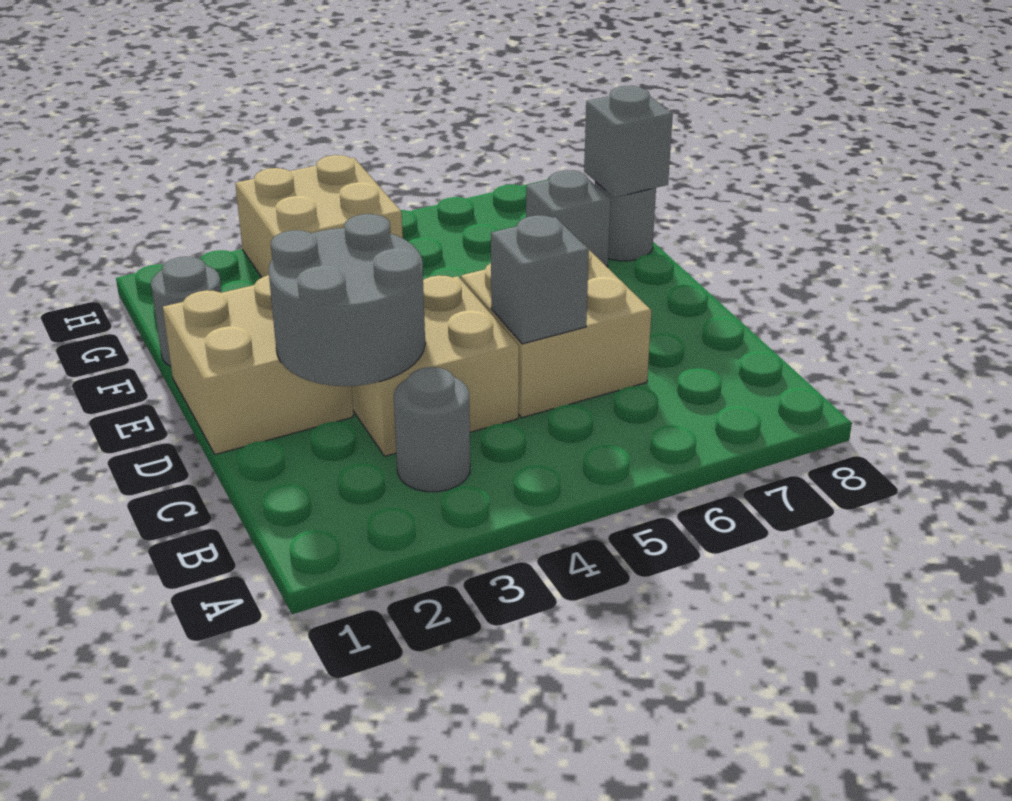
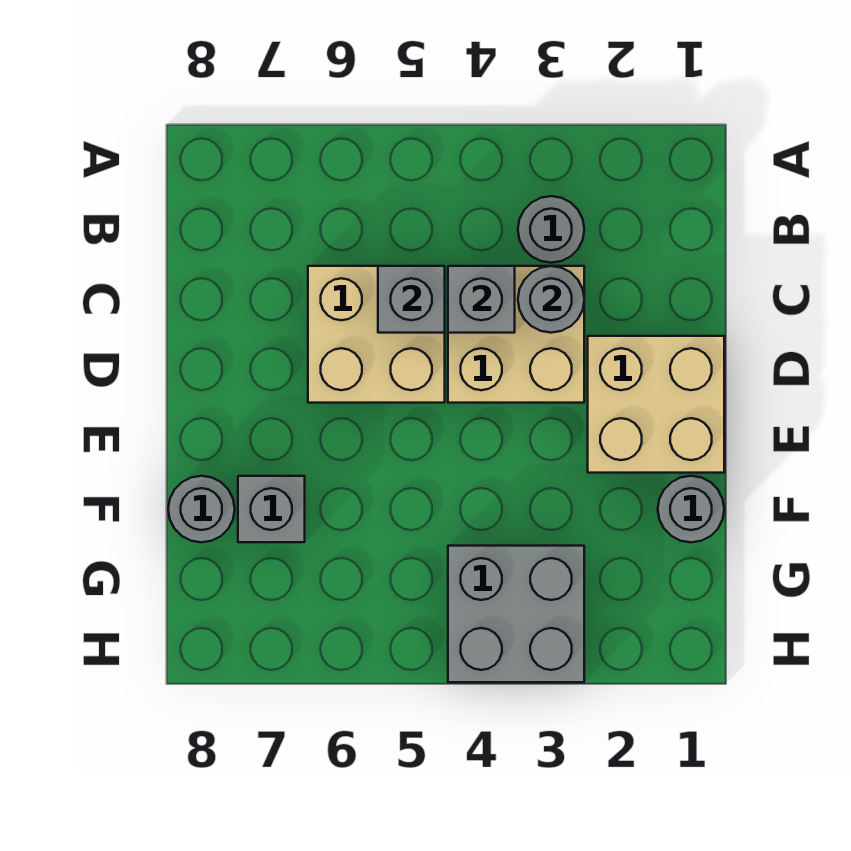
grey round brick C2:D3 level 2 -> grey round brick C3 level 2
grey brick F8 level 2 -> grey brick C4 level 2
tan brick G3:H4 level 1 -> grey brick G3:H4 level 1

